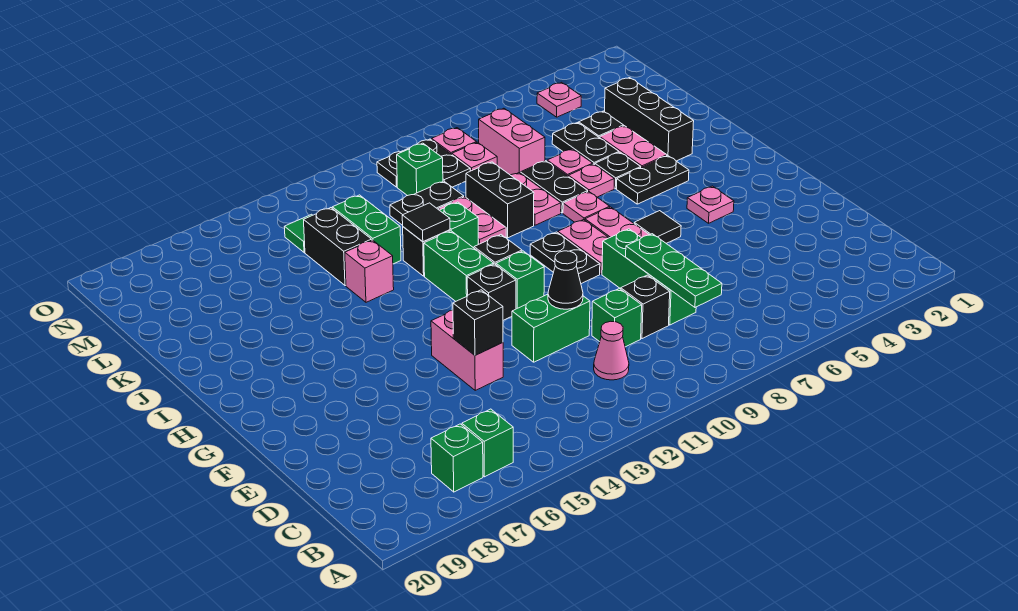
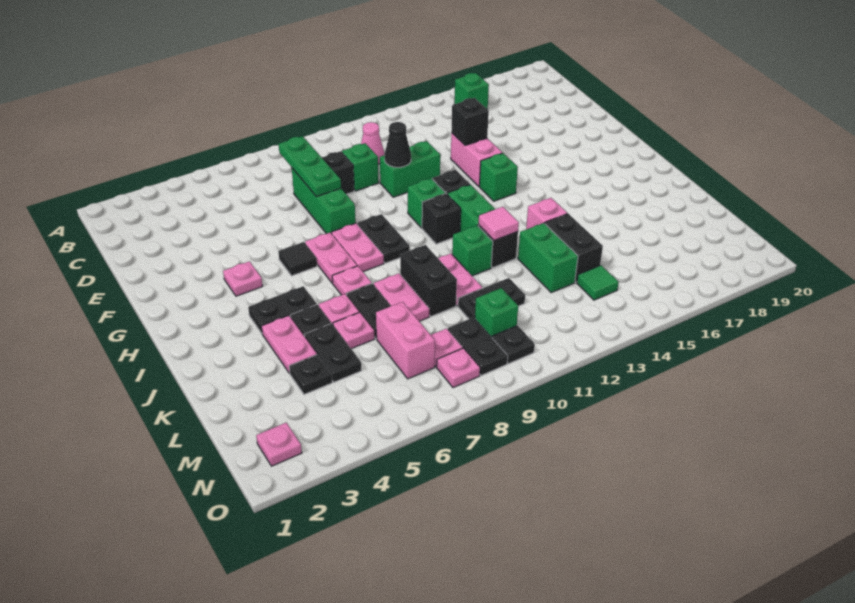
green brick B17 level 1 -> green brick G14 level 1
black brick J3:L3 level 1 -> none
black tile J12 level 2 -> pink tile J12 level 2
pink plate N4 level 1 -> pink plate N2 level 1

